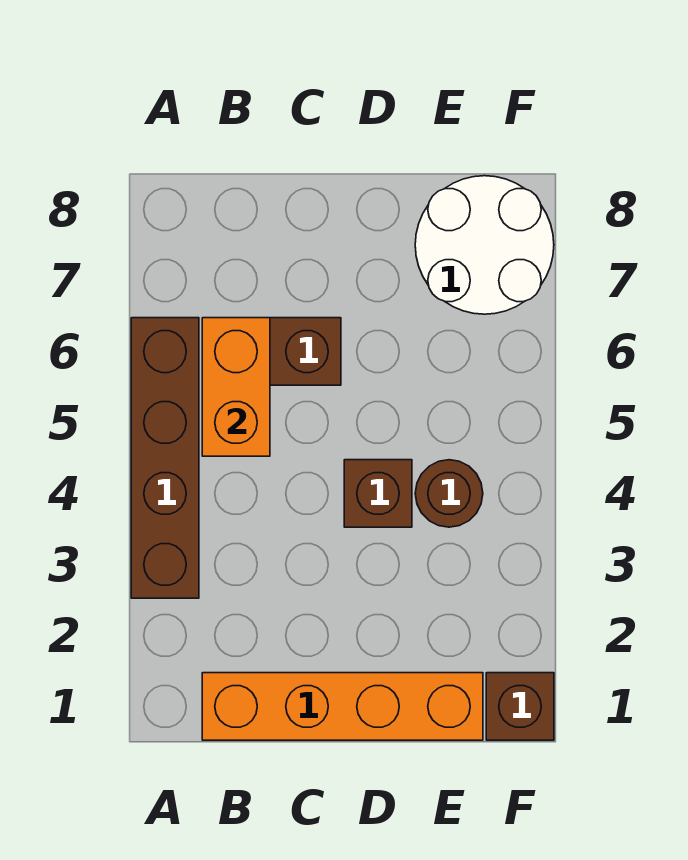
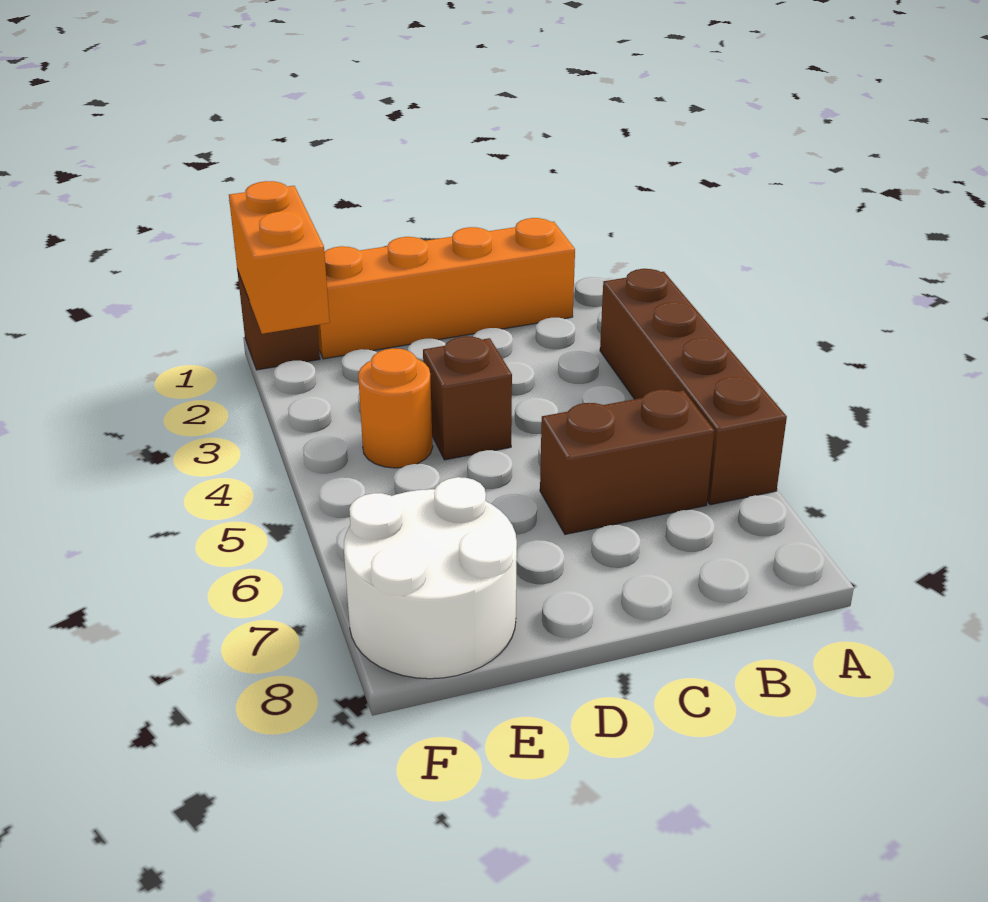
orange brick B5:B6 level 2 -> orange brick F1:F2 level 2
brown round brick E4 level 1 -> orange round brick E4 level 1

